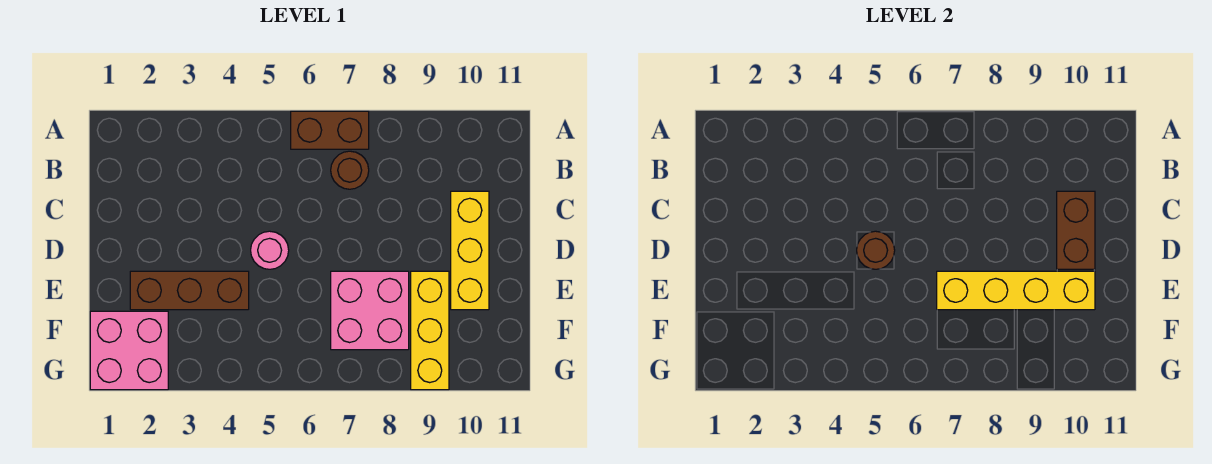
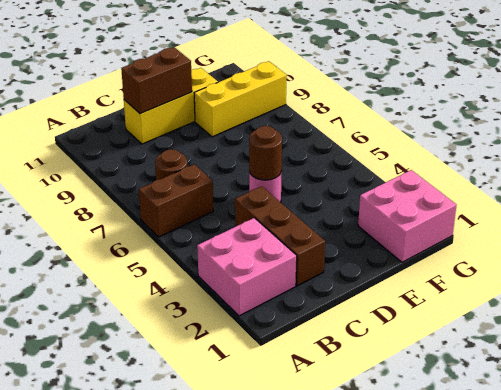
brown brick A6:A7 level 1 -> brown brick A6:B6 level 1
brown brick E2:E4 level 1 -> brown brick C2:C4 level 1
pink brick E7:F8 level 1 -> pink brick A2:B3 level 1
yellow brick E7:E10 level 2 -> none

